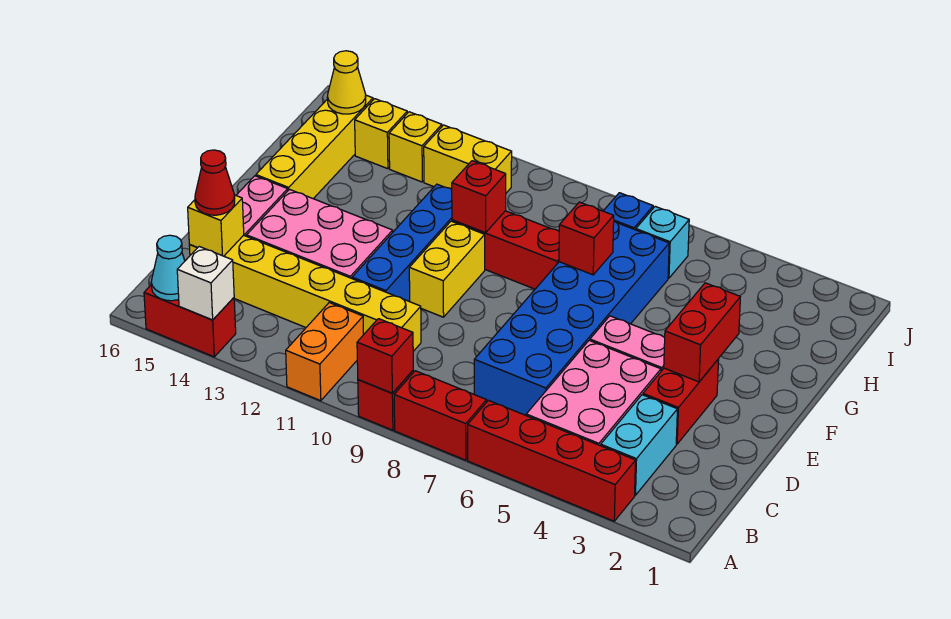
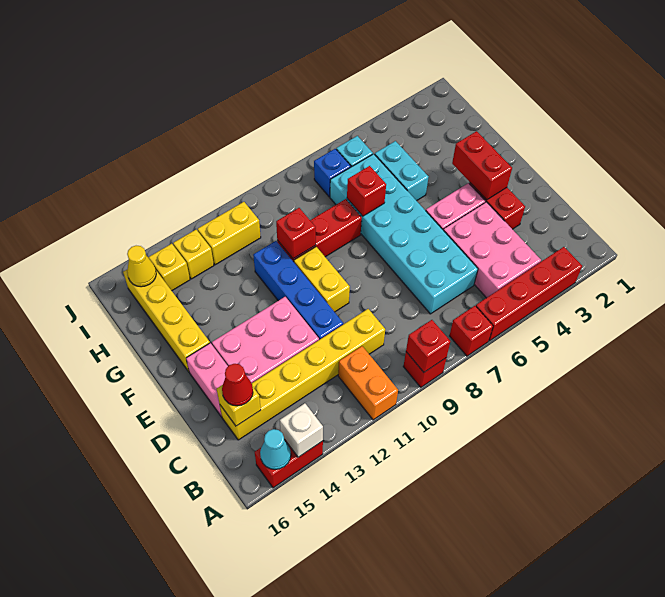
red brick A7:A8 level 1 -> red brick A7 level 1
cyan brick B3:C3 level 1 -> cyan brick G5:H5 level 1
blue brick C6:H7 level 1 -> cyan brick C6:H7 level 1

